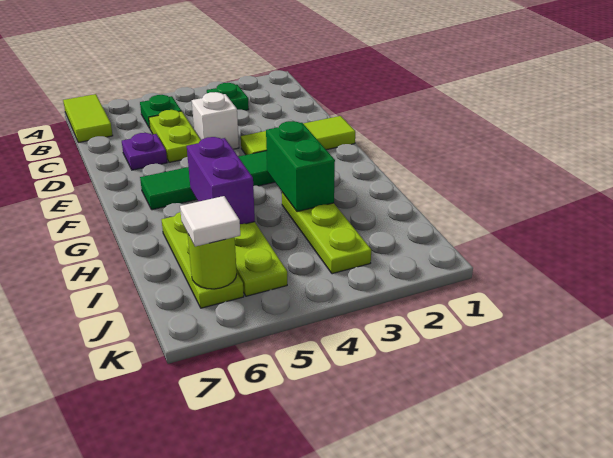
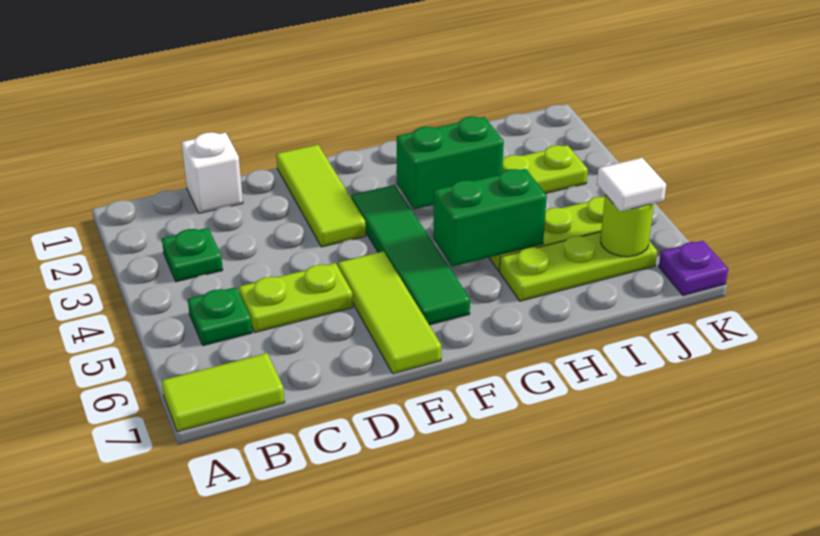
white brick D4 level 1 -> white brick C1 level 1
purple plate D6 level 1 -> purple plate K7 level 1
none -> lime tile E5:E7 level 1
purple brick G5:H5 level 2 -> green brick G5:H5 level 2

